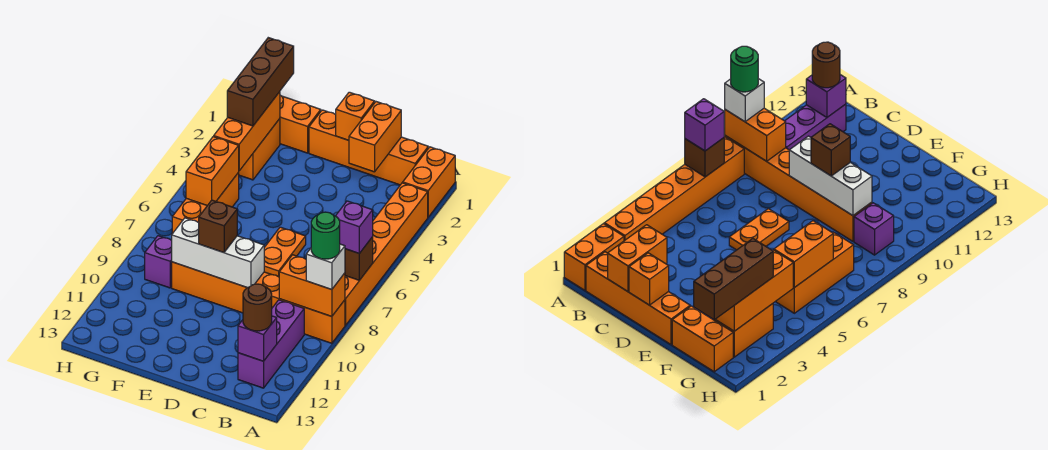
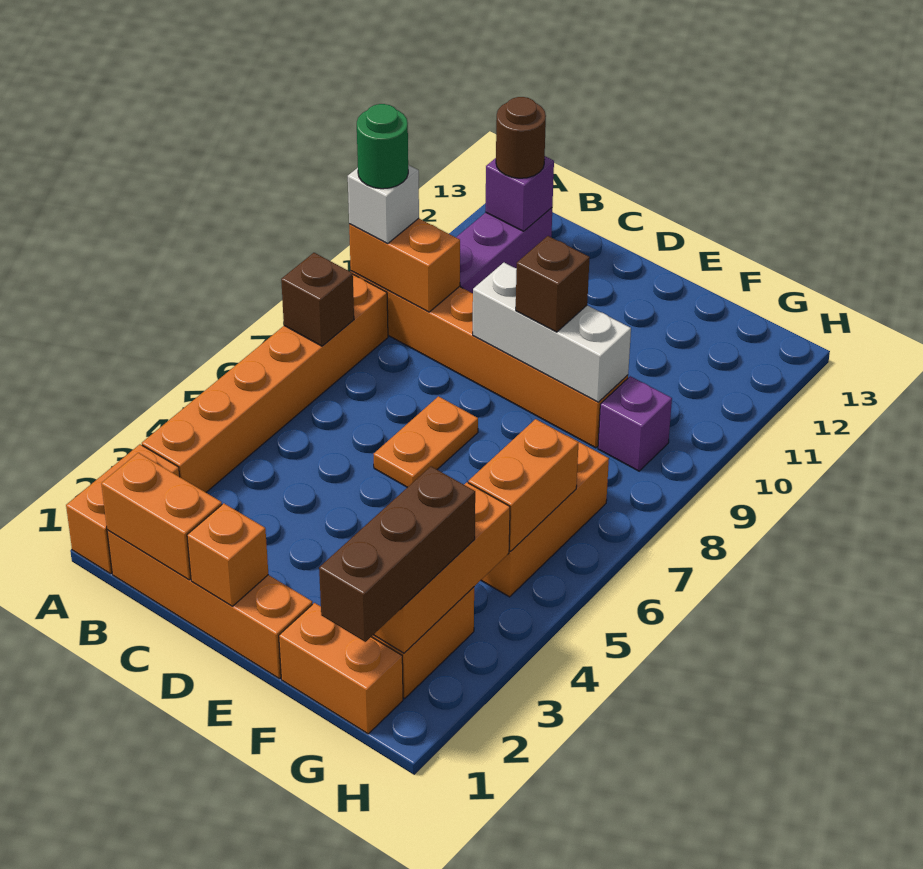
purple brick A7 level 3 -> none
orange brick C1:C2 level 2 -> orange brick B1:C1 level 2

